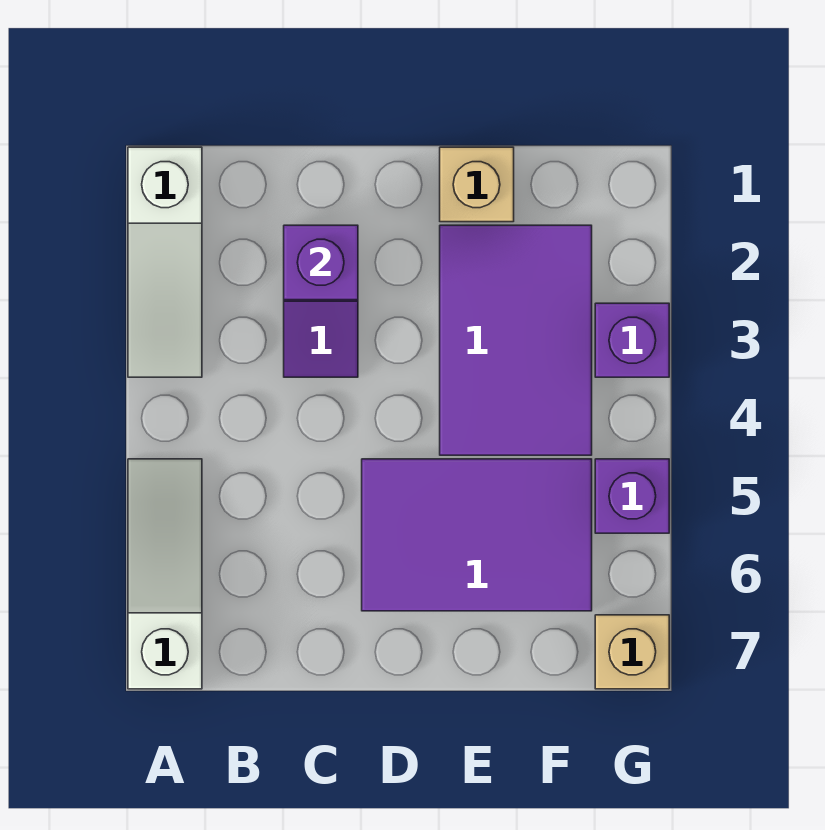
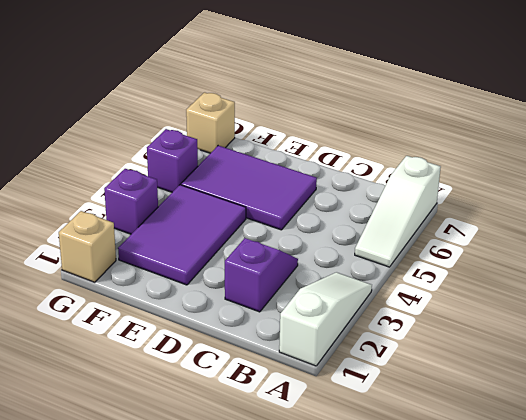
purple brick C2 level 2 -> none
tan brick E1 level 1 -> tan brick G1 level 1

